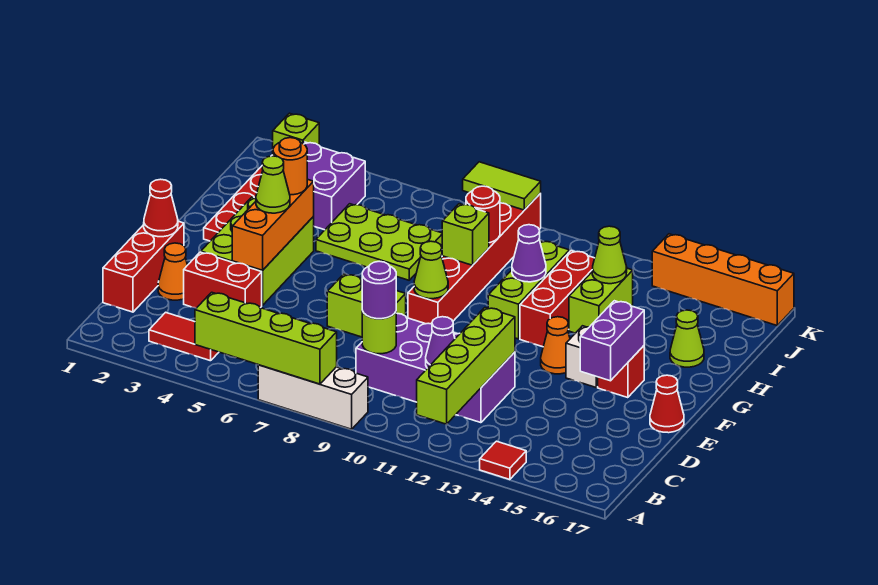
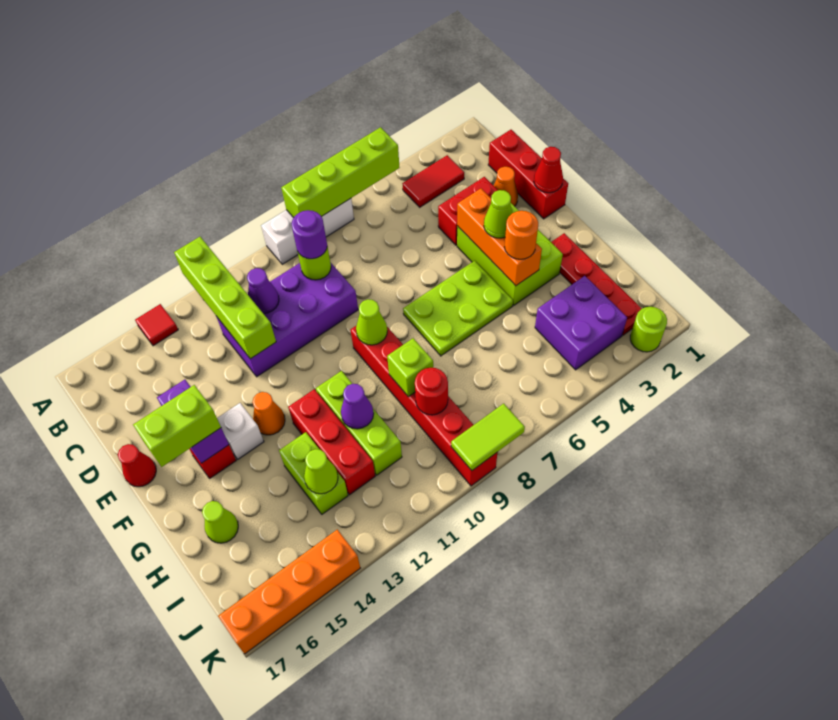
lime brick E7:E8 level 1 -> lime brick F15:F16 level 3
lime plate H5:I7 level 1 -> lime plate F5:G7 level 1
lime brick K2 level 1 -> lime round brick K2 level 1

